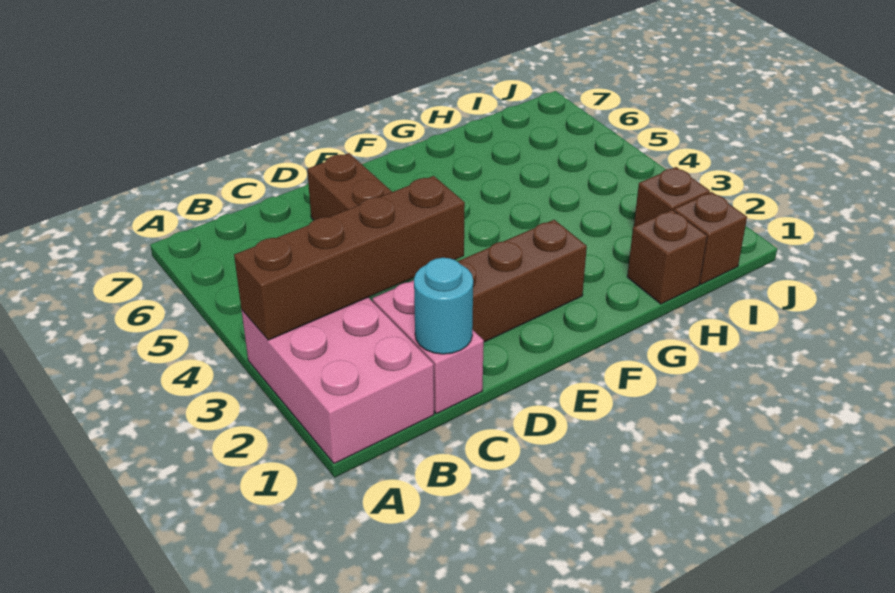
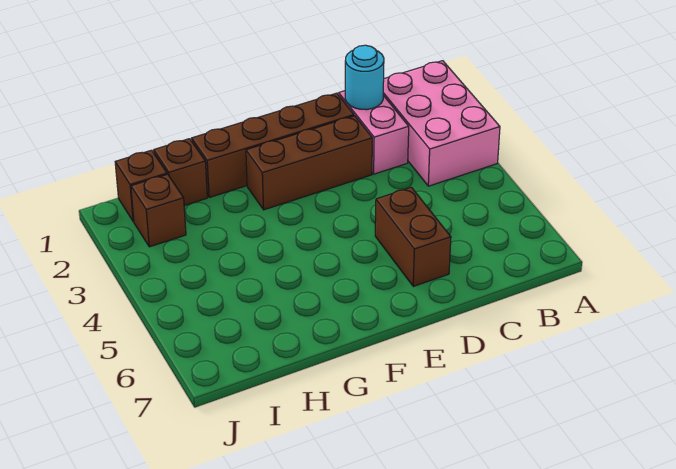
brown brick A3:D3 level 2 -> brown brick D1:G1 level 1

